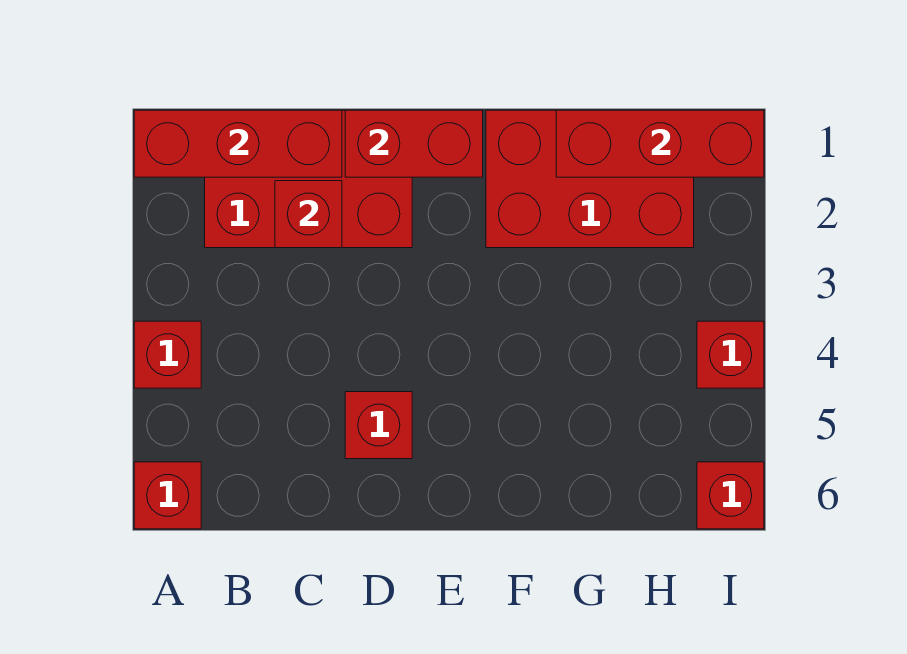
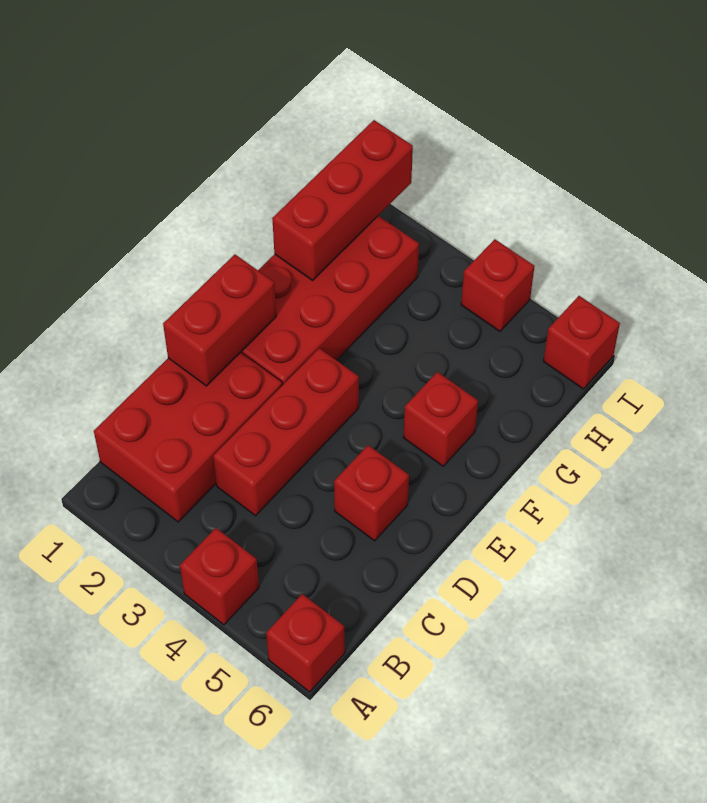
red brick A1:C1 level 2 -> red brick C3:E3 level 1
red brick C2 level 2 -> red brick F5 level 1
red brick F1:H2 level 1 -> red brick E1:H2 level 1

